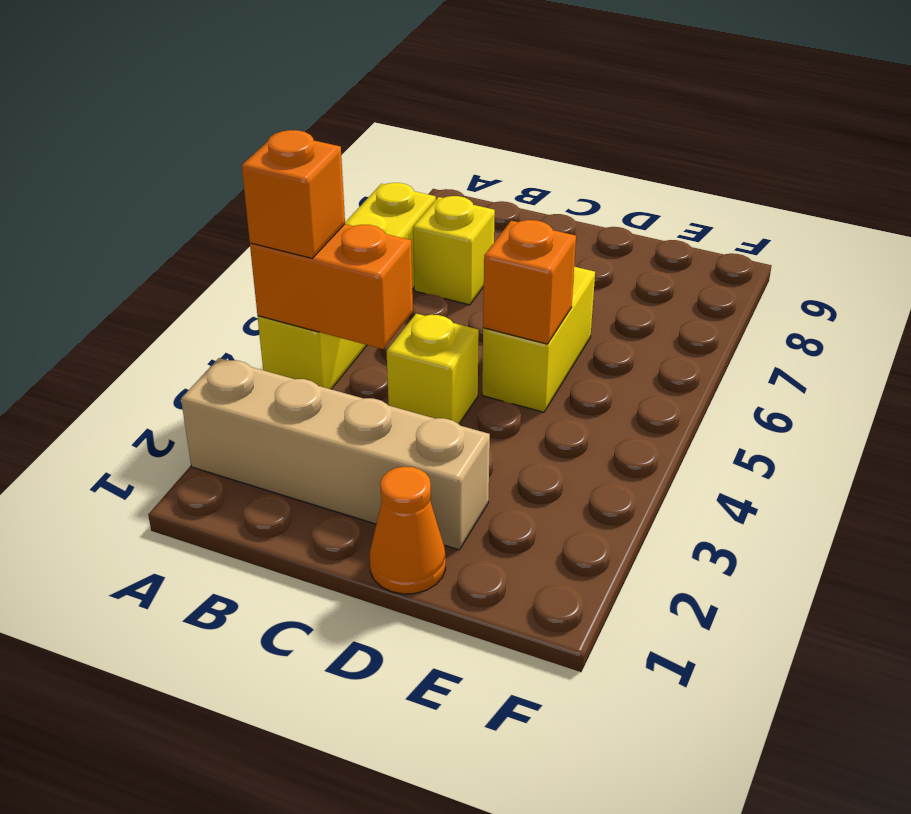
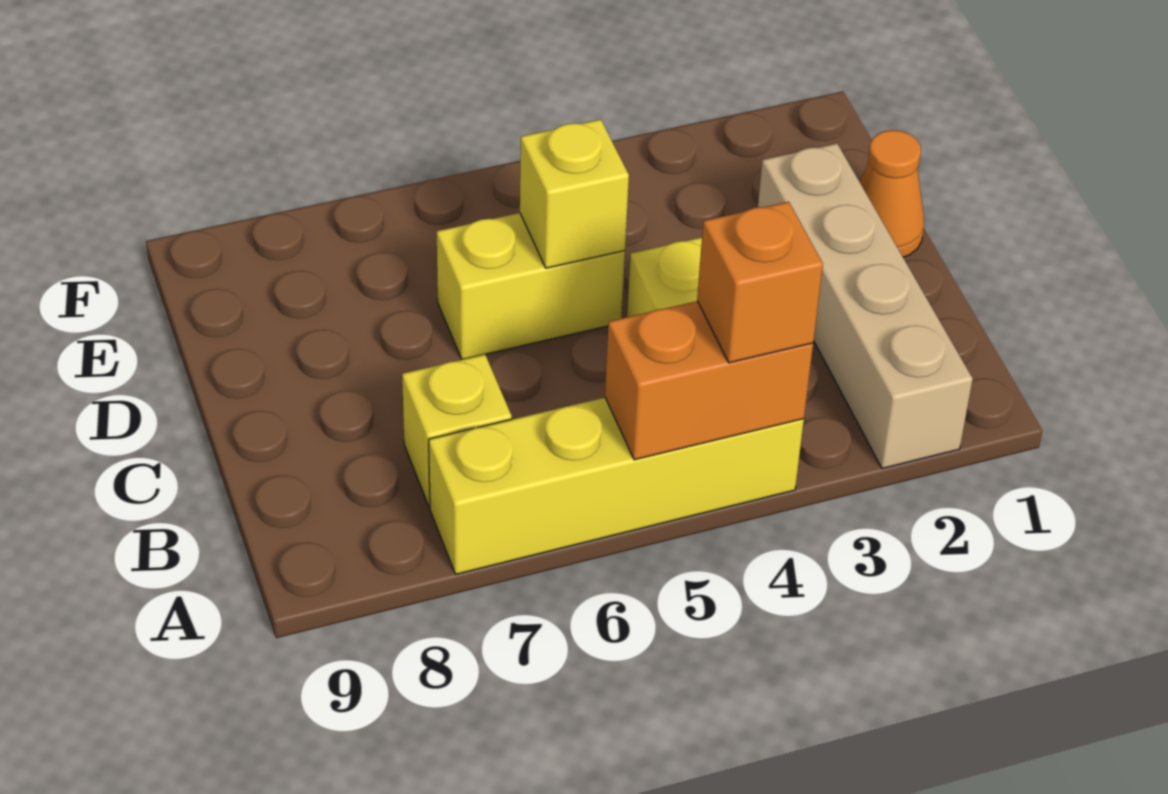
orange brick A4:B4 level 2 -> orange brick A4:A5 level 2
orange brick D5 level 2 -> yellow brick D5 level 2

